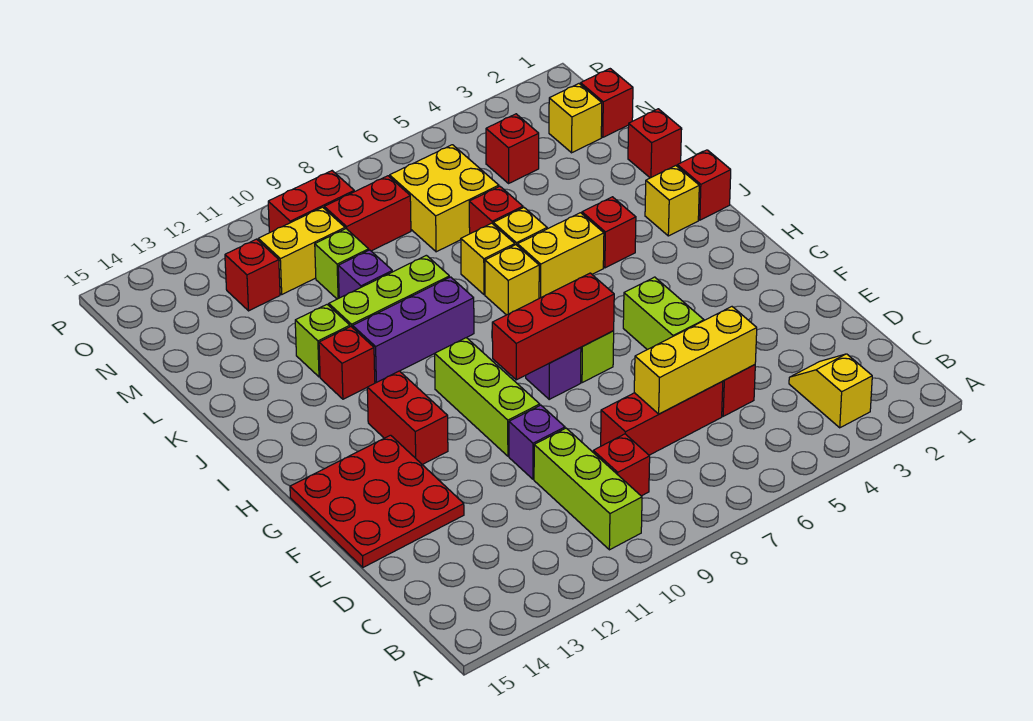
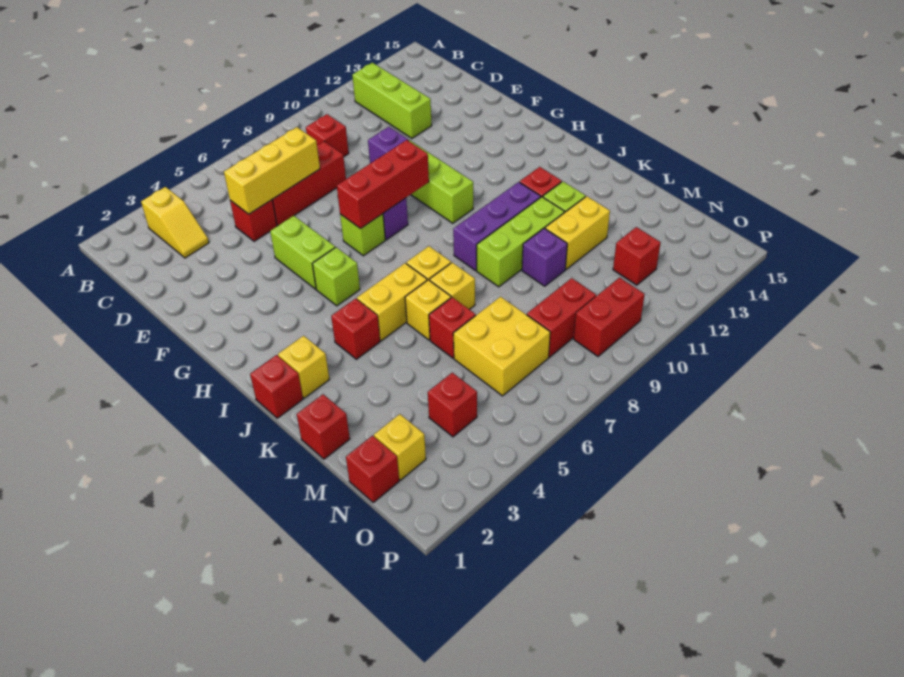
lime brick B10:D10 level 1 -> lime brick B12:D12 level 1
red plate E13:G15 level 1 -> none
red brick G12:H12 level 1 -> none
lime brick M10 level 1 -> lime brick H5 level 1
yellow brick N10:N11 level 1 -> yellow brick L11:L12 level 1

